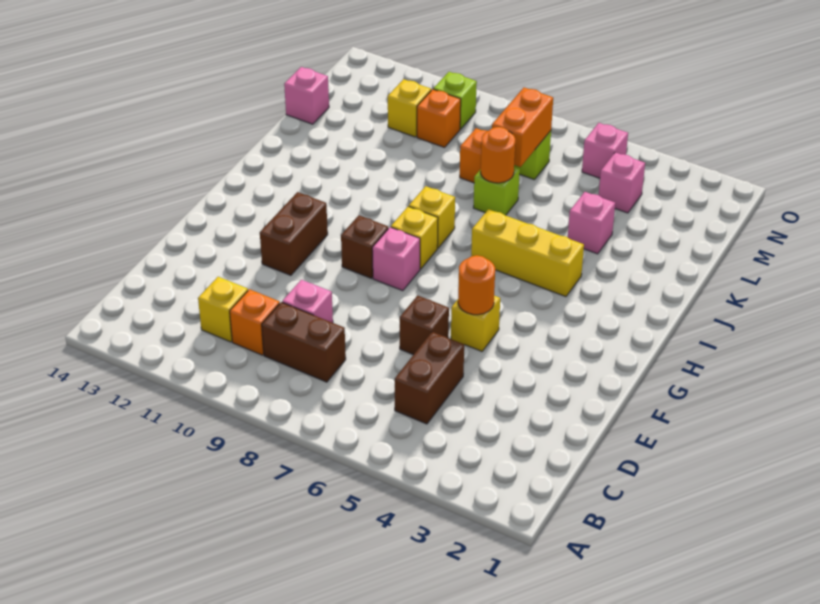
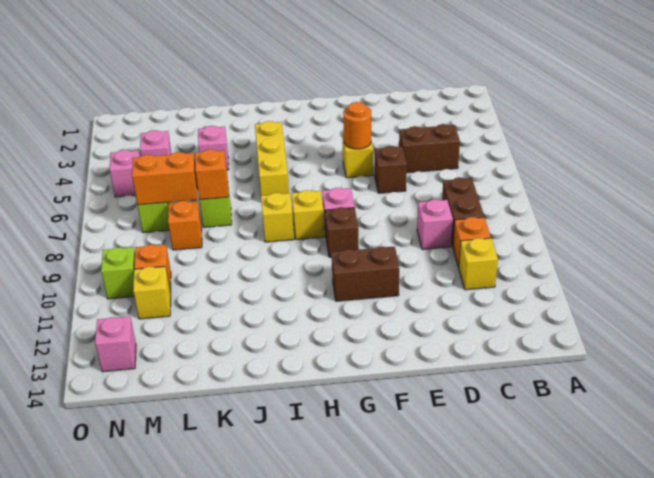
orange round brick K7 level 2 -> orange brick K7 level 2
pink brick L14 level 1 -> pink brick N13 level 1

